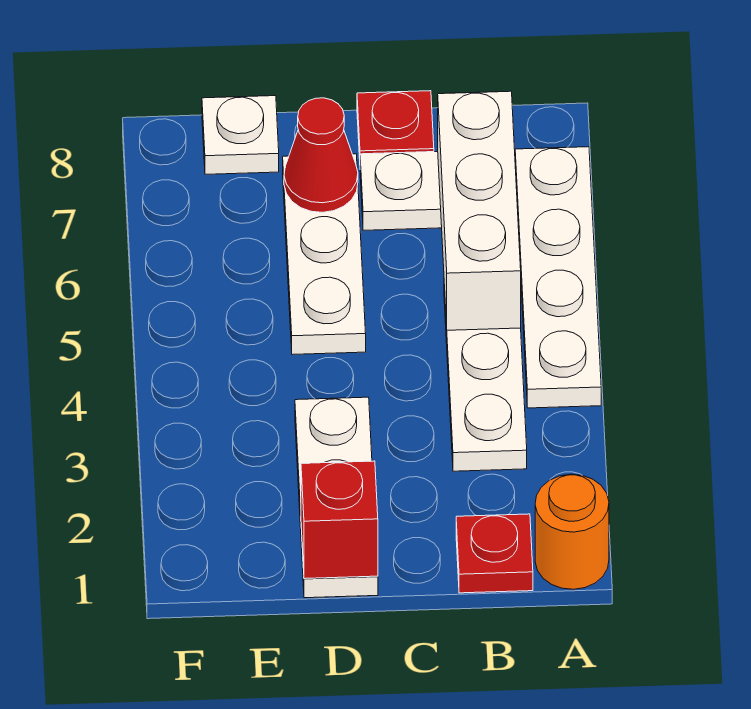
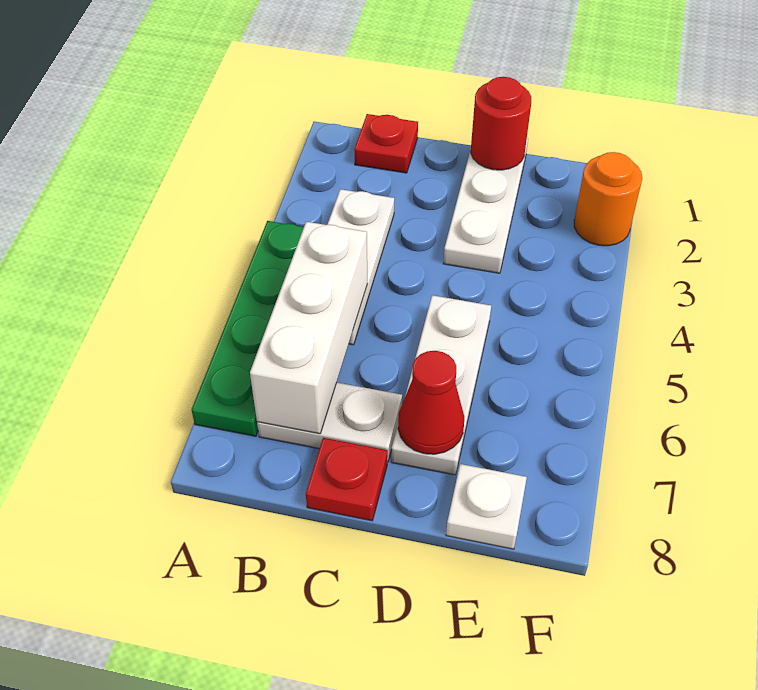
orange round brick A1 level 1 -> orange round brick F2 level 1
white plate A4:A7 level 1 -> green plate A4:A7 level 1
red brick D1 level 2 -> red round brick D1 level 2

